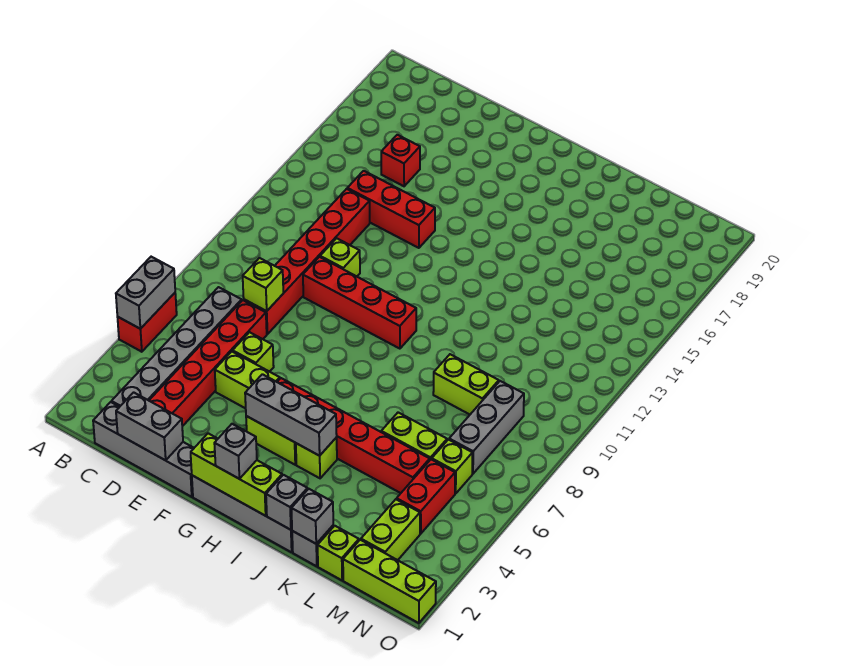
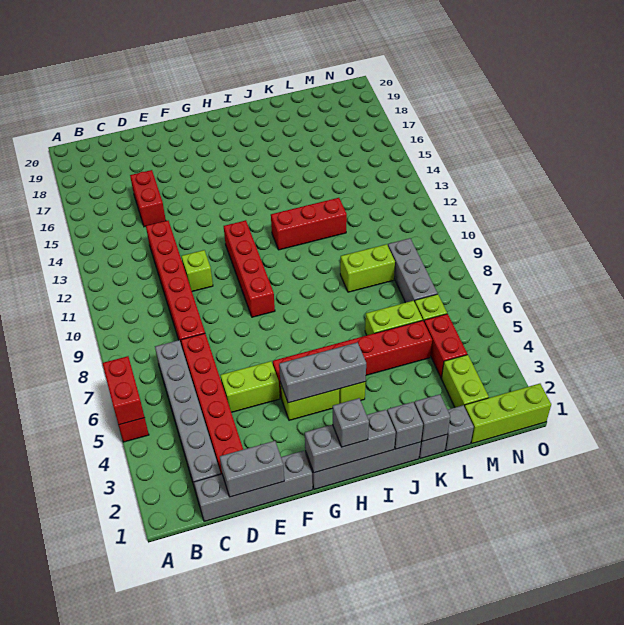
grey brick A5:A6 level 2 -> red brick A5:A6 level 2
lime brick D8 level 2 -> none
red brick D14:F14 level 1 -> red brick I12:K12 level 1
red brick D16 level 1 -> red brick D15:D16 level 1
lime brick E6 level 1 -> none
red brick E10:H10 level 1 -> red brick G9:G12 level 1
lime brick G1:I1 level 2 -> grey brick G1:I1 level 2
lime brick L1 level 1 -> grey brick L1 level 1

